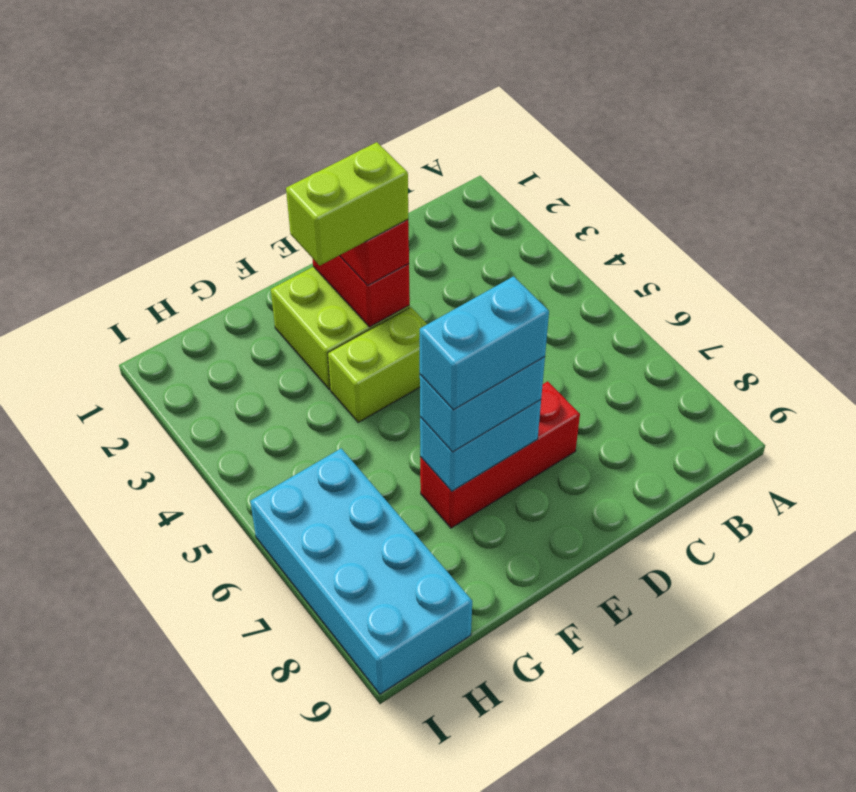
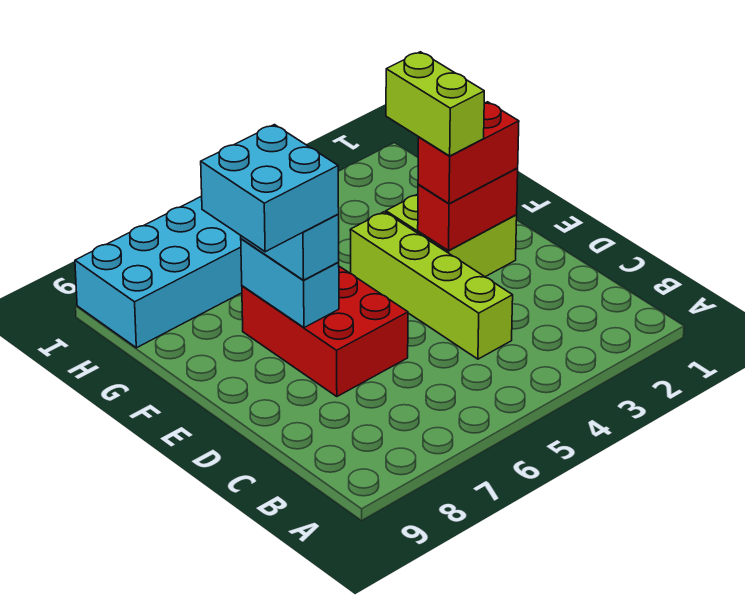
red brick D7:F7 level 1 -> red brick D6:F7 level 1
lime brick E4:F4 level 1 -> lime brick C4:F4 level 1
cyan brick E7:F7 level 4 -> cyan brick E7:F8 level 4

